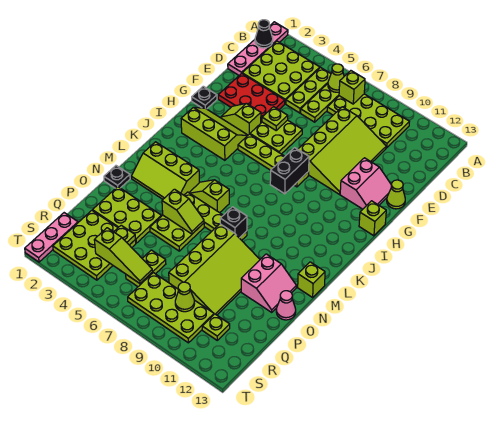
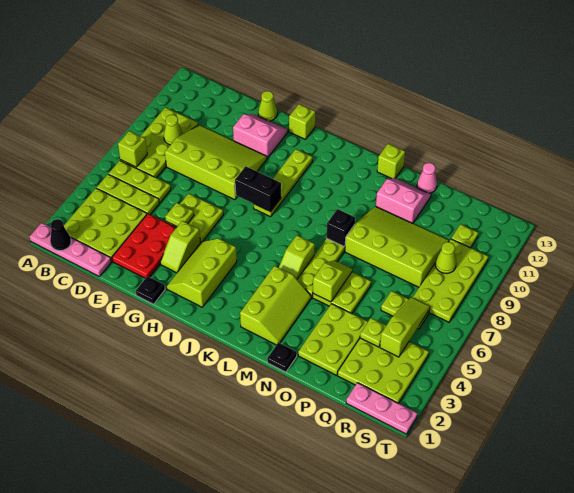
lime cone B6 level 2 -> lime cone C9 level 2
lime plate H5:H8 level 1 -> lime plate I8:I11 level 1

